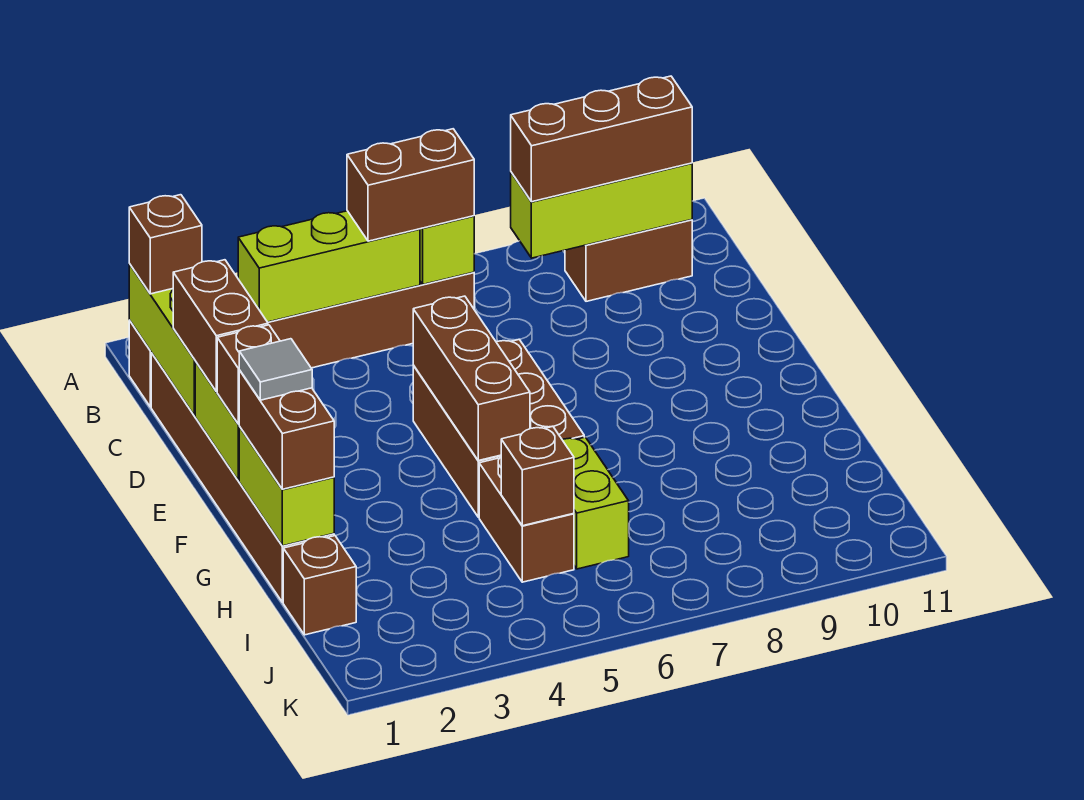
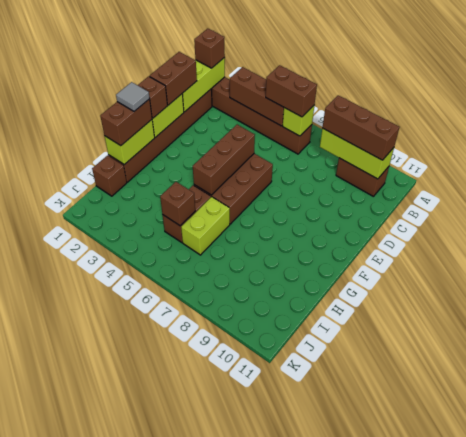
lime brick B3:B5 level 2 -> brown brick B3:B5 level 2

